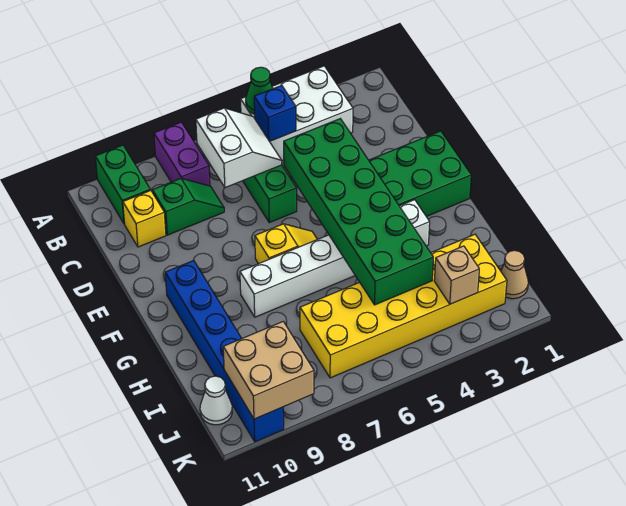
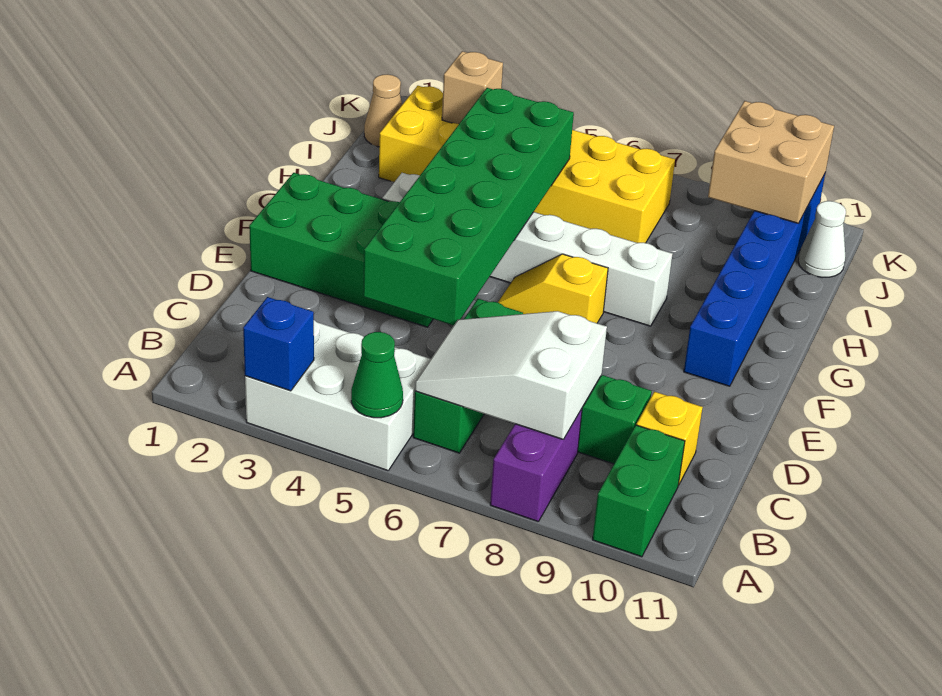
blue brick B5 level 2 -> blue brick A3 level 2
white slope B6:C7 level 2 top 7 -> white slope B6:C8 level 2 top 8

